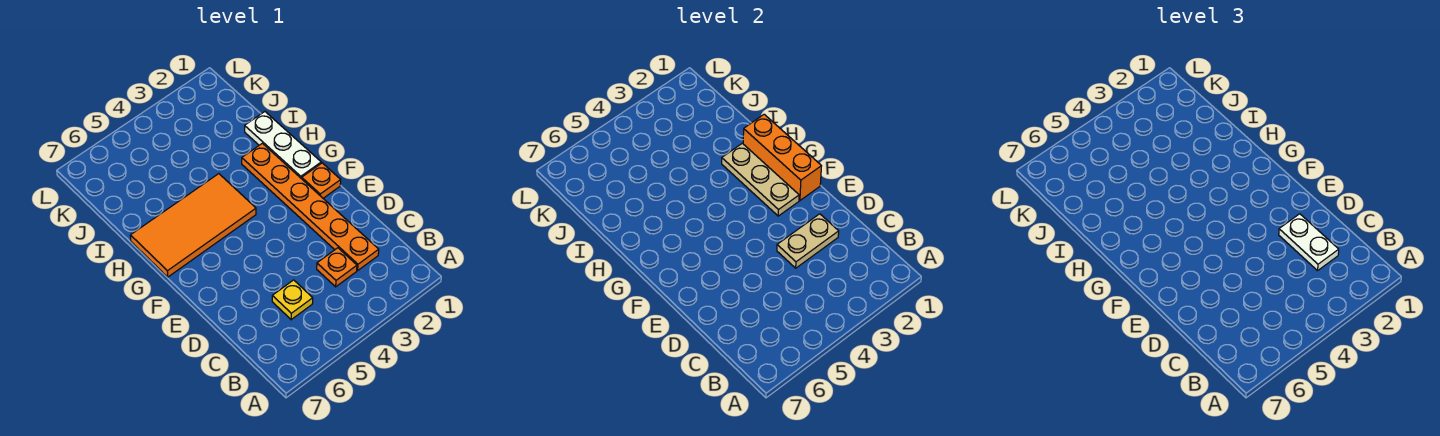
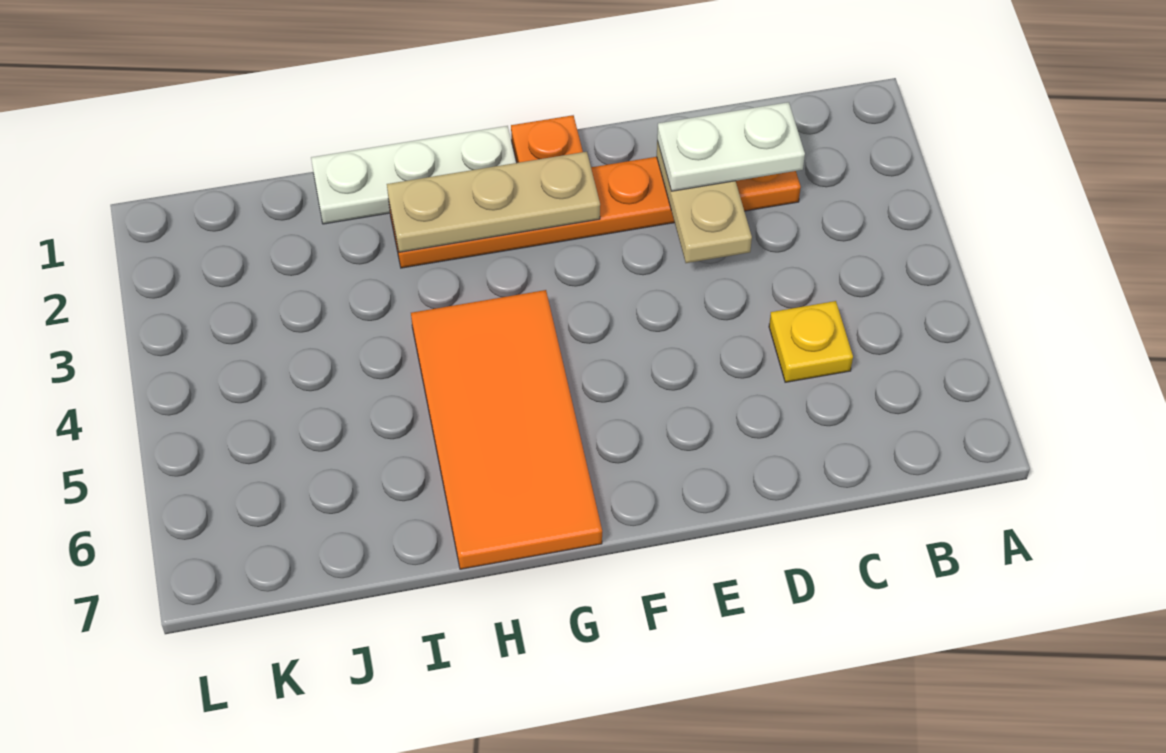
orange plate C3 level 1 -> none
orange brick F1:H1 level 2 -> none

